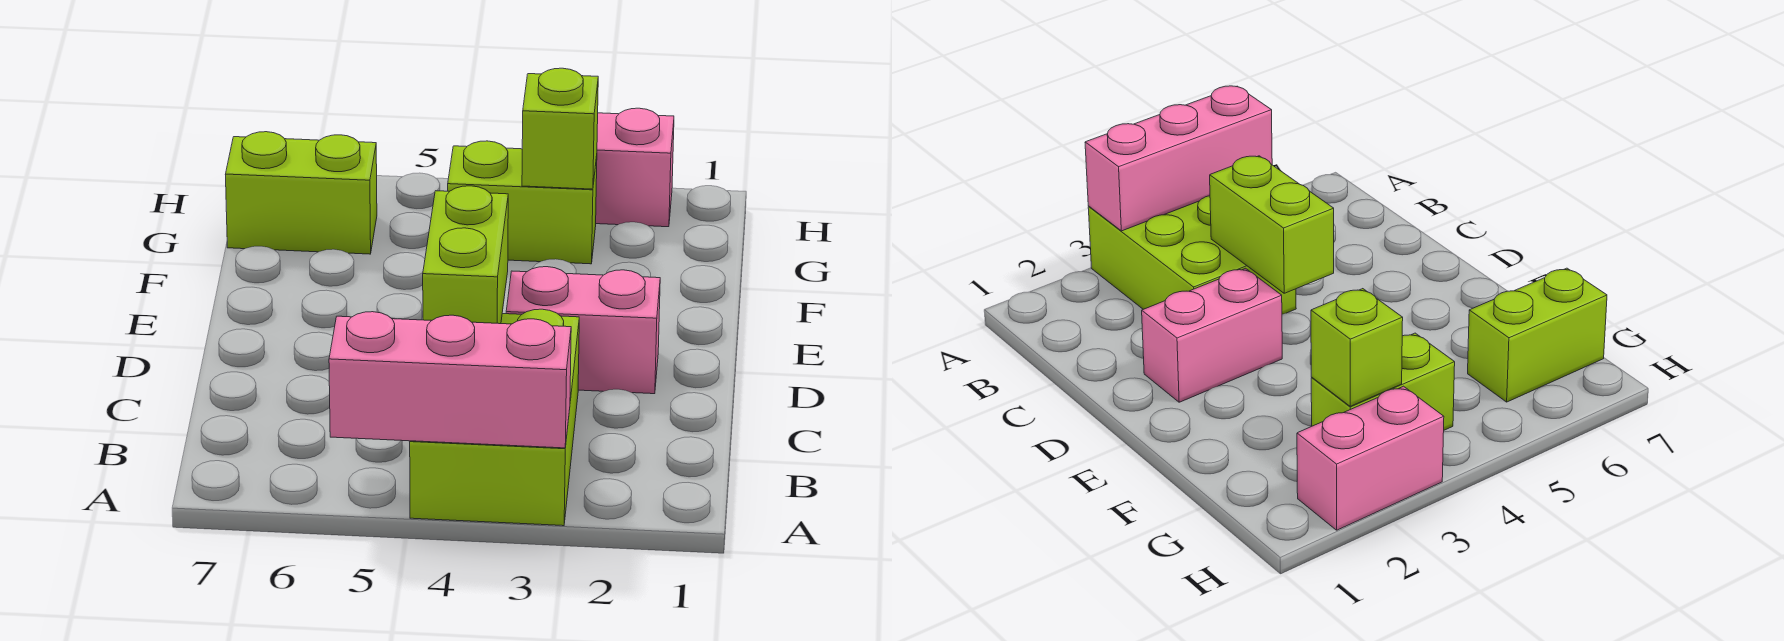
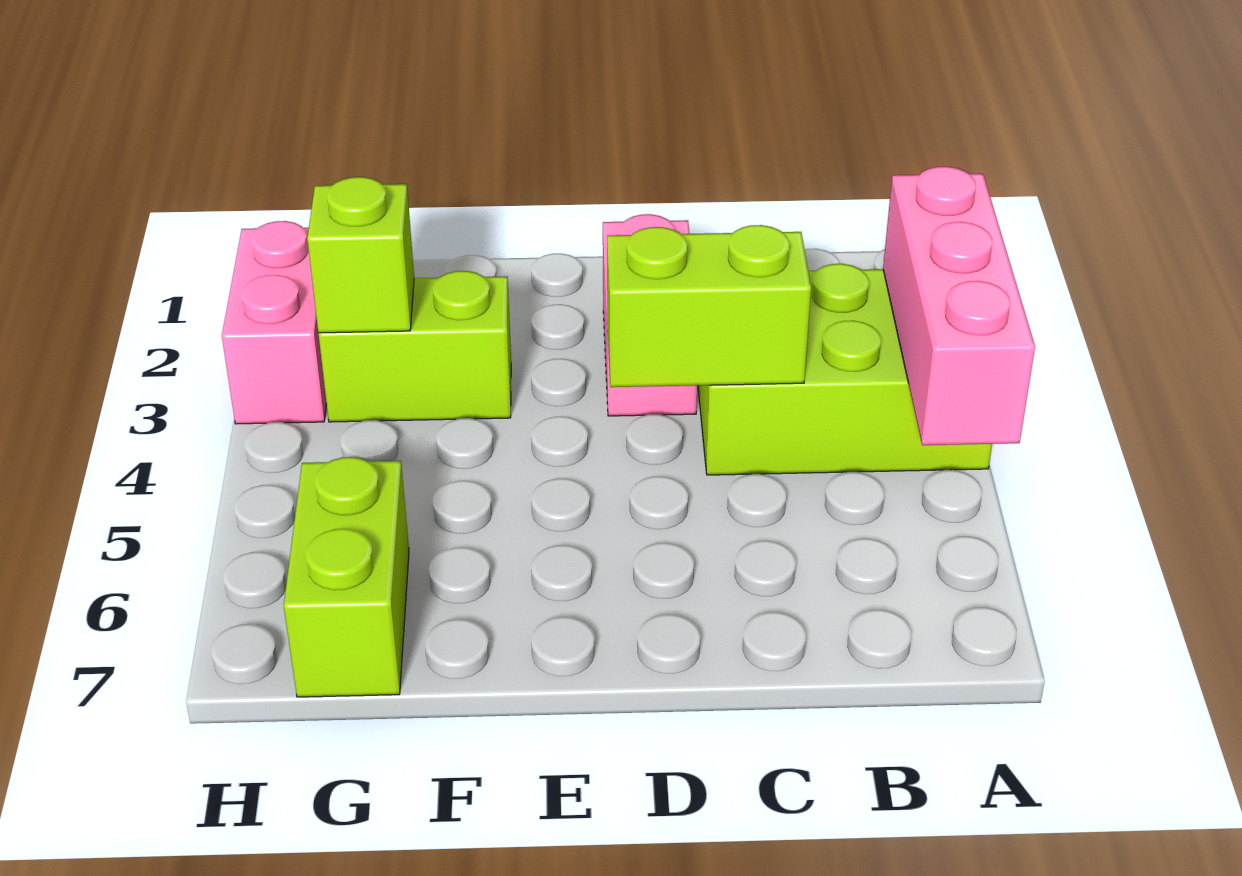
lime brick G3:G4 level 1 -> lime brick F3:G3 level 1

